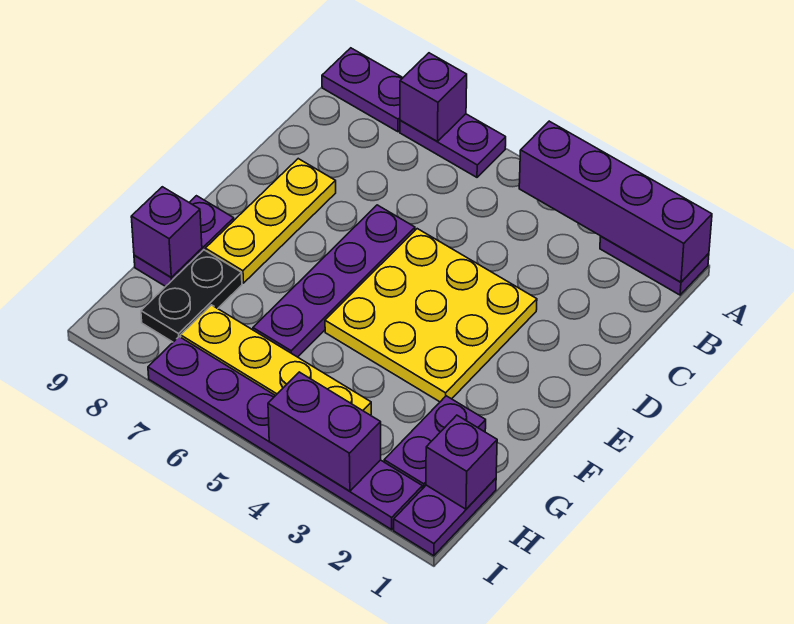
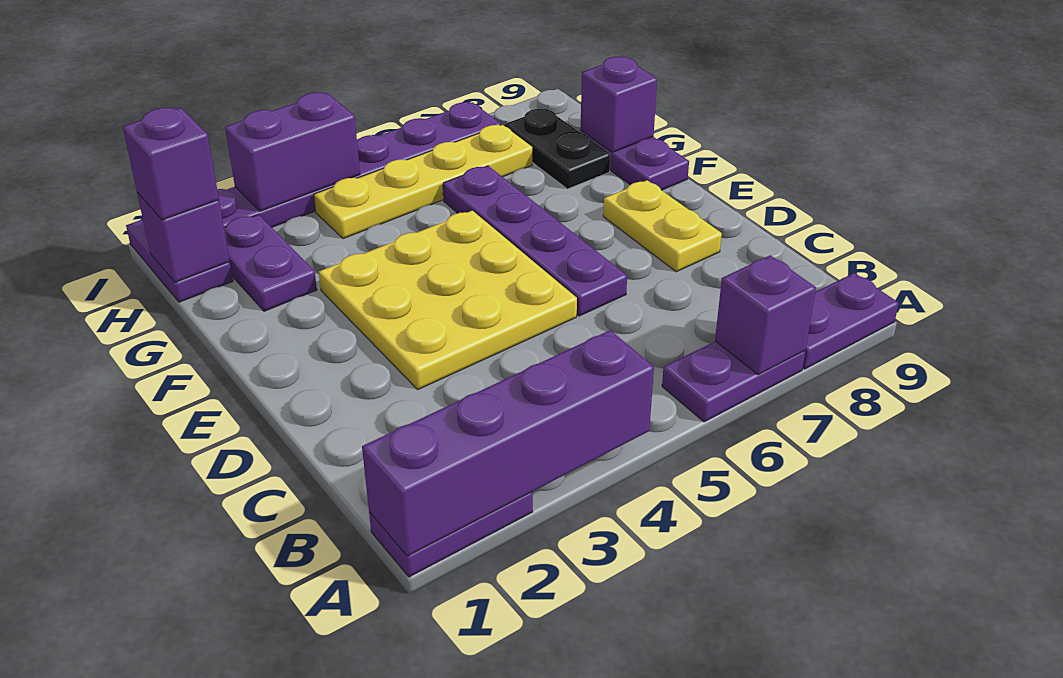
yellow plate D8:F8 level 1 -> yellow plate D8:E8 level 1
none -> purple brick H1 level 3

